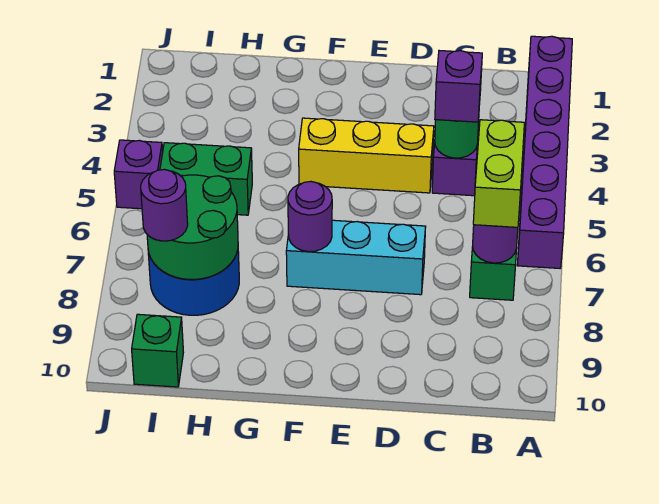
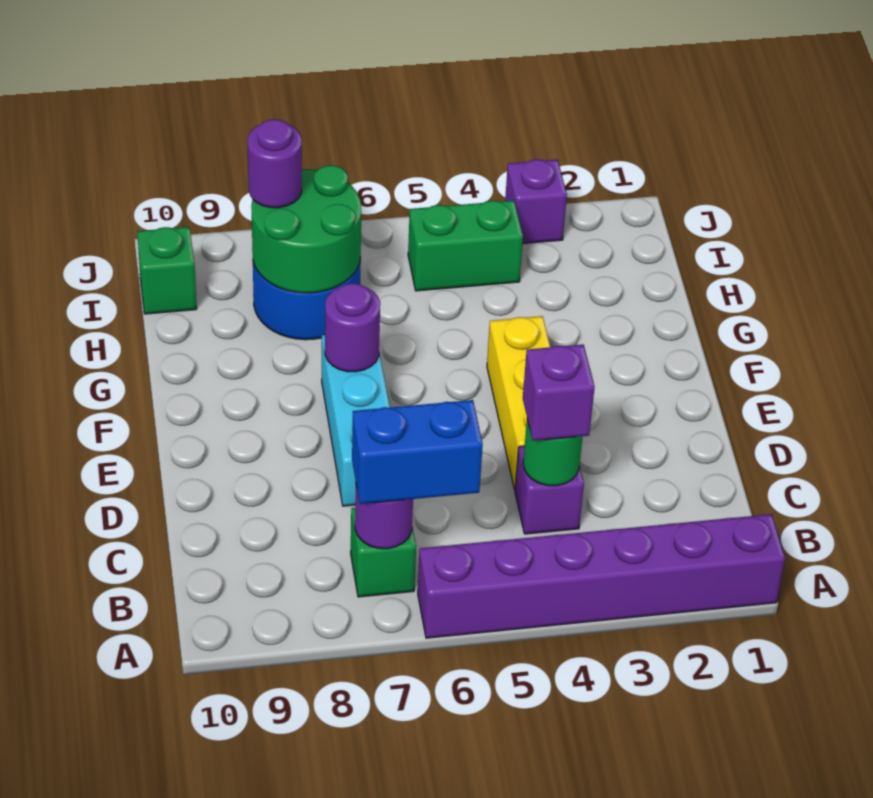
lime brick B6:B7 level 3 -> blue brick B6:B7 level 3
green brick H5:I5 level 1 -> green brick I4:I5 level 1
purple brick J5 level 1 -> purple brick J3 level 1

